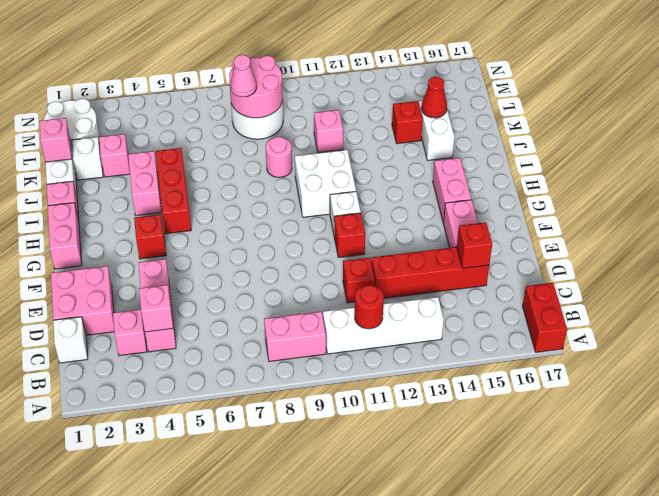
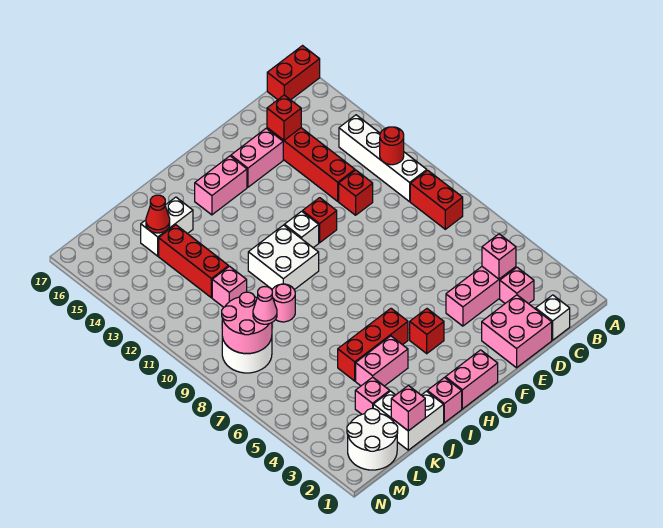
pink brick B8:B9 level 1 -> red brick B8:B9 level 1
red brick K14 level 1 -> red brick K12:K14 level 1

